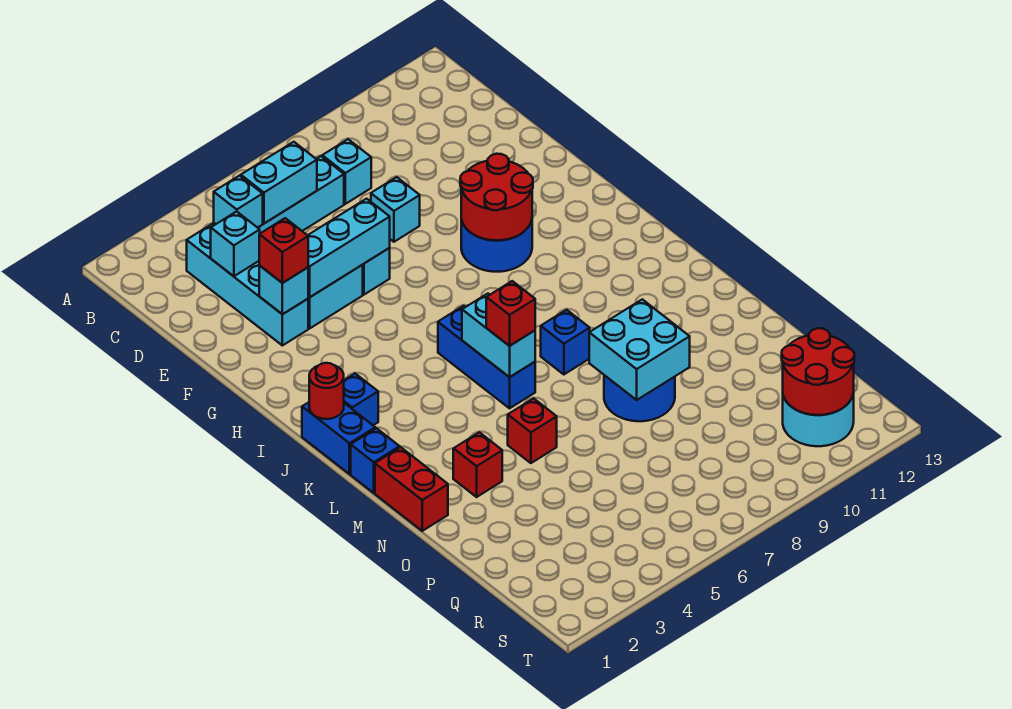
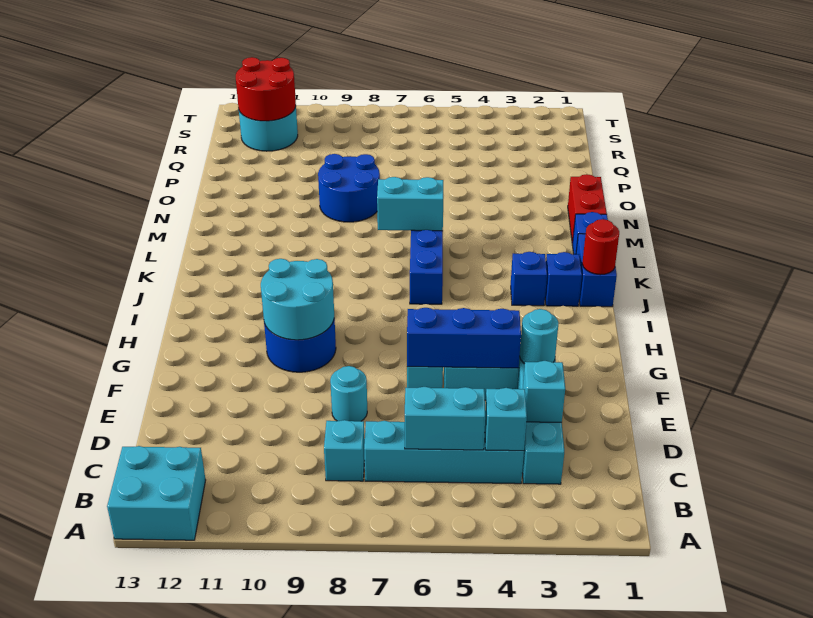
cyan brick E8 level 1 -> cyan round brick E8 level 1
cyan brick F3 level 2 -> cyan round brick F3 level 2
red brick F3 level 3 -> none
cyan brick F4:F6 level 2 -> blue brick F4:F6 level 2
red round brick G9:H10 level 2 -> cyan round brick G9:H10 level 2
cyan brick K6:L6 level 2 -> cyan brick L6:L7 level 2
red brick L6 level 3 -> none
blue brick L8 level 1 -> blue brick J3 level 1
red brick N3 level 1 -> none
red brick N5 level 1 -> none
cyan brick N8:O9 level 2 -> cyan brick A12:B13 level 1

